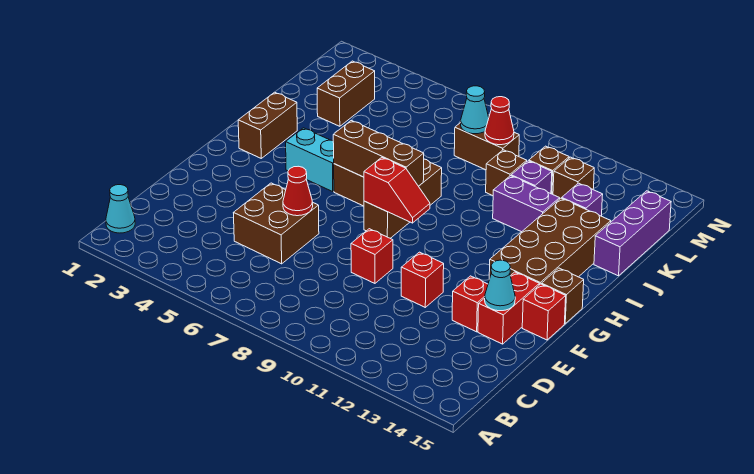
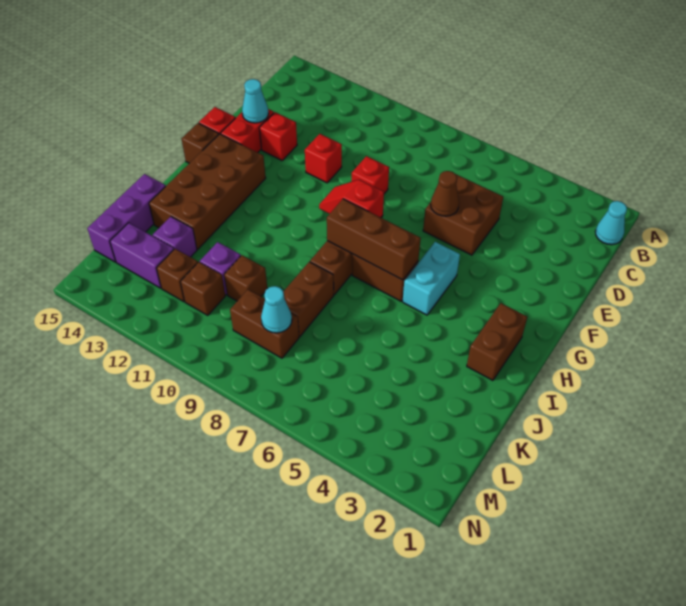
red cone E6 level 2 -> brown cone E6 level 2
cyan brick H4:H5 level 1 -> cyan brick G5:H5 level 1
purple brick J11:J12 level 1 -> purple brick L13:L14 level 1
brown brick K3:L3 level 1 -> brown brick J8:K8 level 1
red cone L9 level 2 -> none

